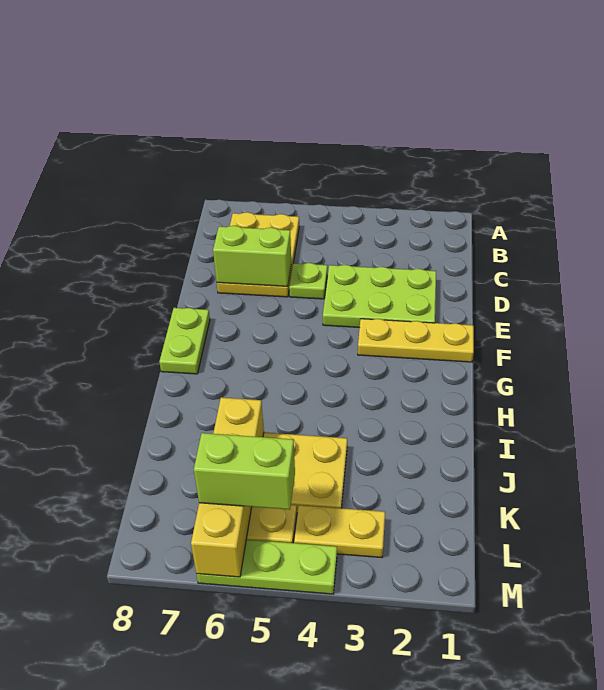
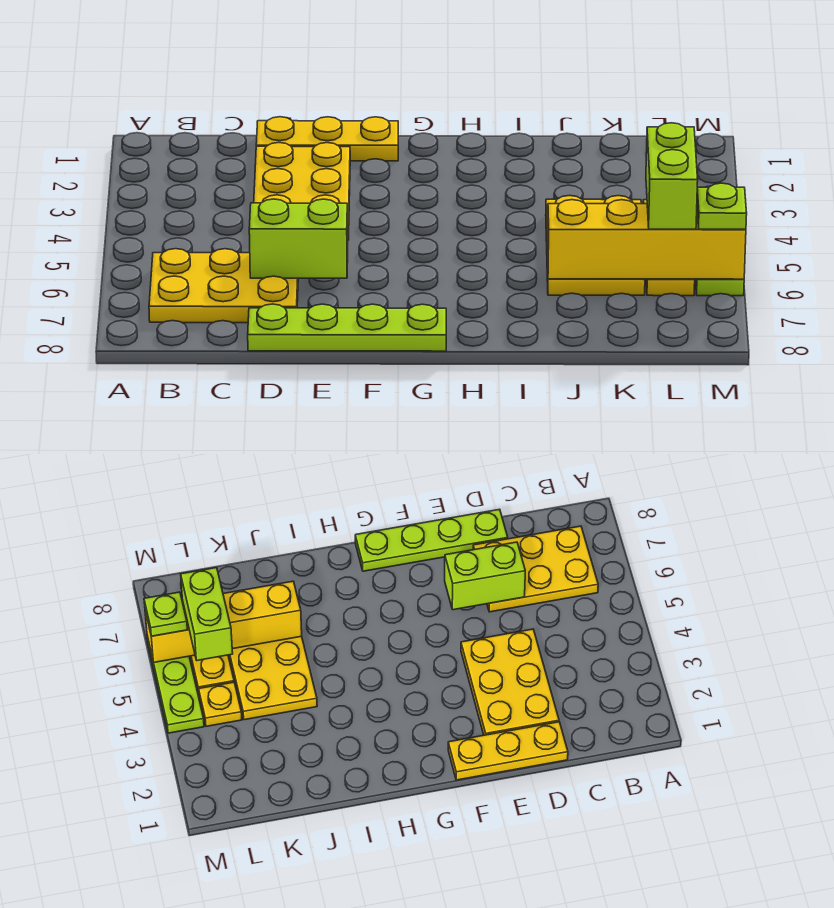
lime plate D2:E4 level 1 -> yellow plate D2:E4 level 1
lime plate D5 level 1 -> lime plate M6 level 3
lime brick D6:D7 level 2 -> lime brick D6:E6 level 2
yellow plate F1:F3 level 1 -> yellow plate D1:F1 level 1
lime plate F8:G8 level 1 -> lime plate D8:G8 level 1
yellow plate L3:L4 level 1 -> yellow plate L4 level 1

